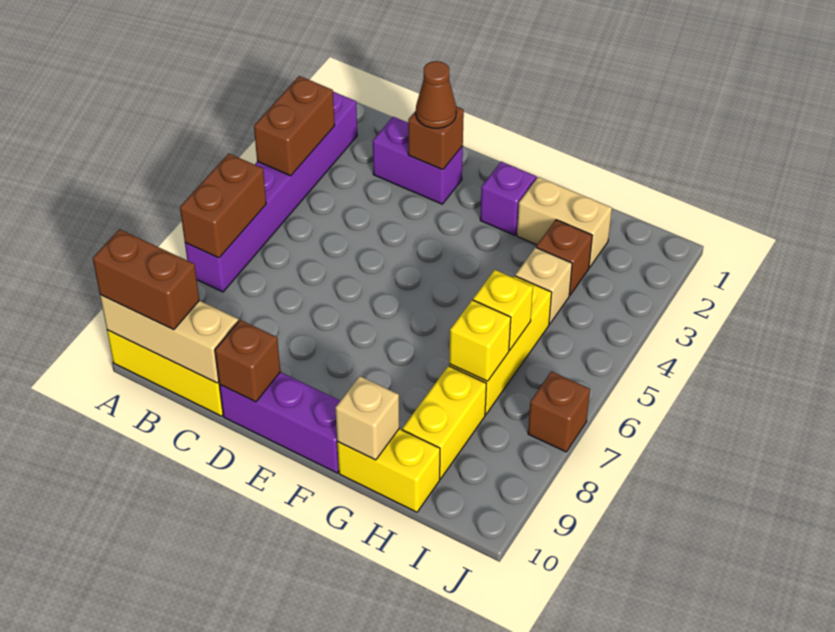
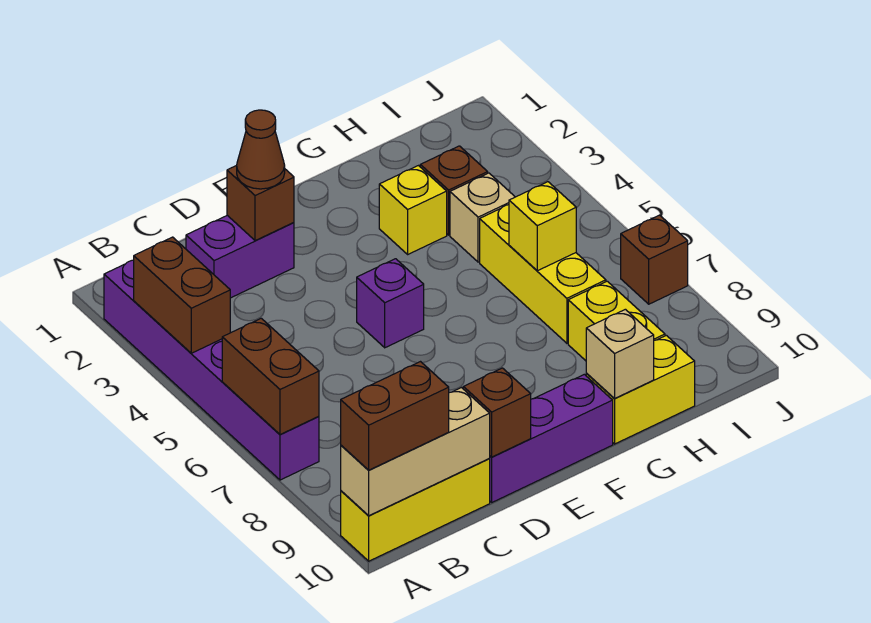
purple brick F2 level 1 -> purple brick E5 level 1
tan brick G2:H2 level 1 -> none
yellow brick H7 level 2 -> yellow brick G3 level 1

